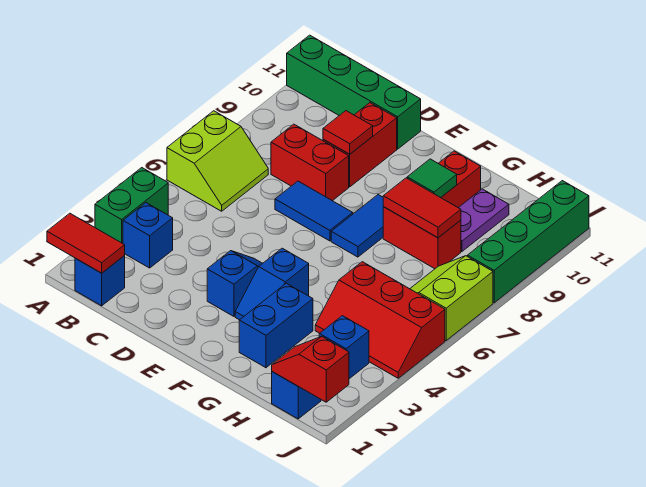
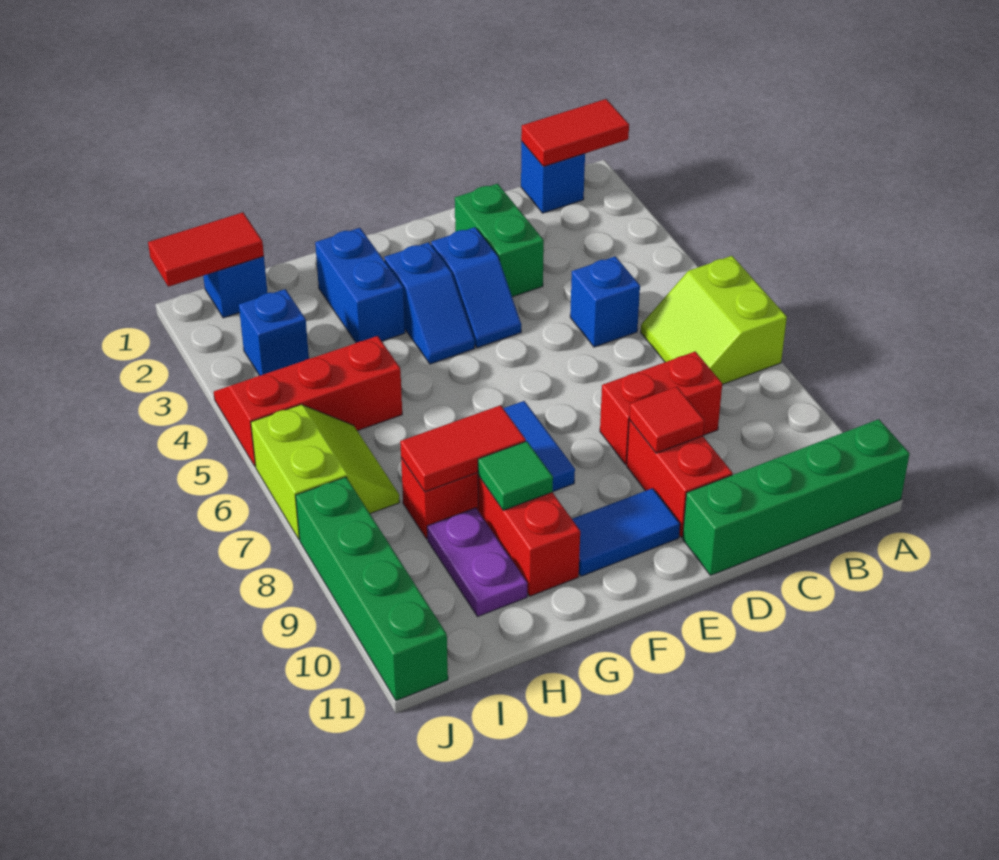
green brick A3:A4 level 1 -> green brick D2:D3 level 1
blue brick B3 level 1 -> blue brick C5 level 1
blue tile D7:E7 level 1 -> blue tile E10:F10 level 1
blue slope F3:F4 level 1 top 4 -> blue slope F3:F4 level 1 top 3
red slope I1:J1 level 2 top J -> red tile I1:J1 level 2

